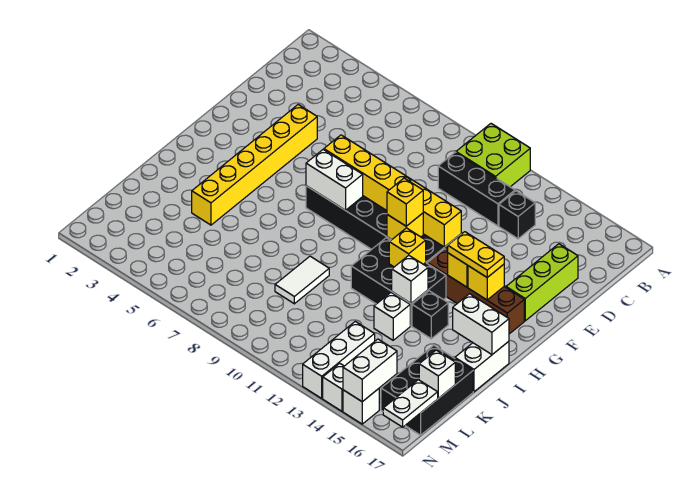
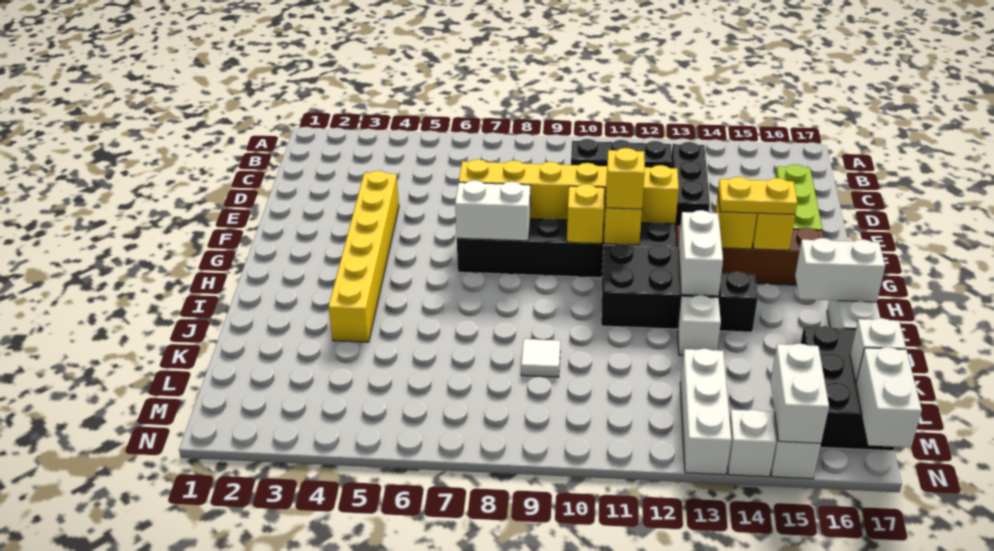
lime brick A10:B11 level 1 -> none
black brick C13 level 1 -> black brick C13:E13 level 1
yellow brick H12 level 2 -> yellow brick G10 level 2
white brick I13 level 2 -> white brick H13:I13 level 2
white tile J9:K9 level 1 -> white tile K9 level 1
white plate M17:N17 level 2 -> white brick M17:N17 level 2

